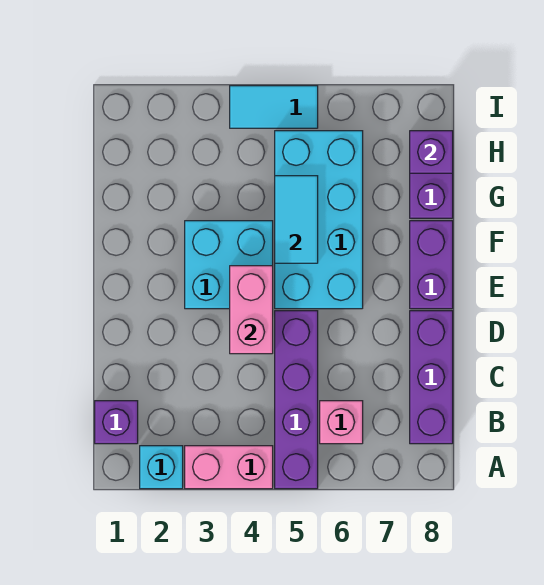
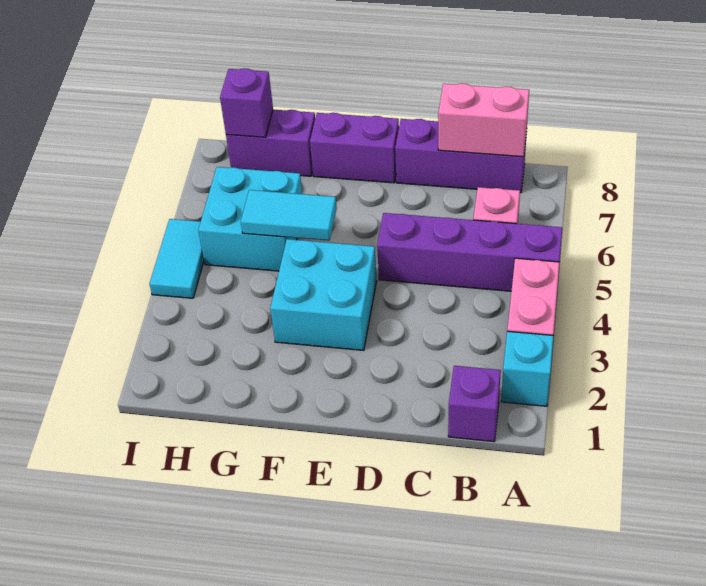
pink brick D4:E4 level 2 -> pink brick B8:C8 level 2
cyan brick E5:H6 level 1 -> cyan brick G5:H6 level 1

